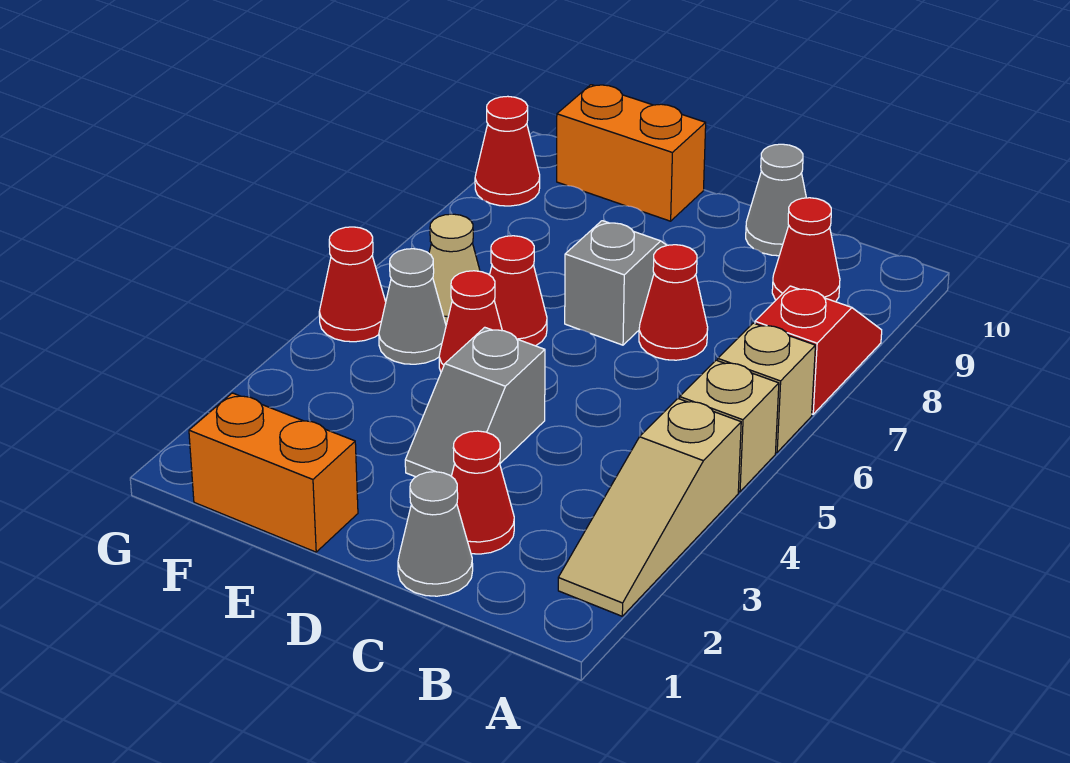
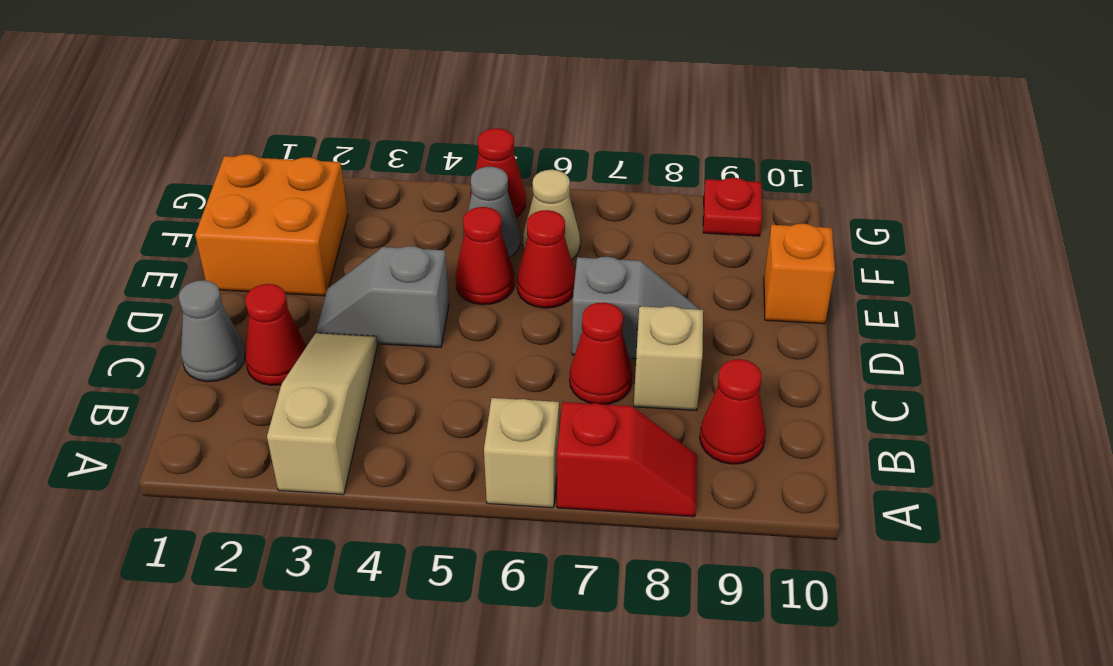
tan slope A2:A4 level 1 top 4 -> tan slope A3:C3 level 1 top A
tan brick A5 level 1 -> tan brick C8 level 1
grey cone C10 level 1 -> none
orange brick E1:F1 level 1 -> orange brick E1:F2 level 1
orange brick E10:F10 level 1 -> orange brick E10 level 1
red cone G9 level 1 -> red plate G9 level 1

